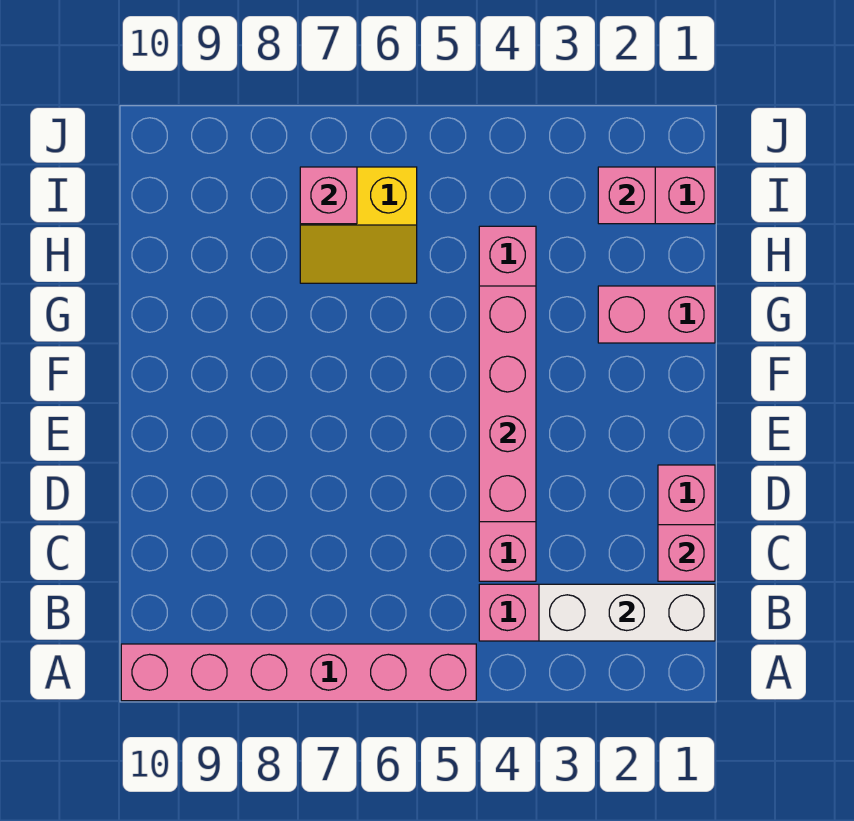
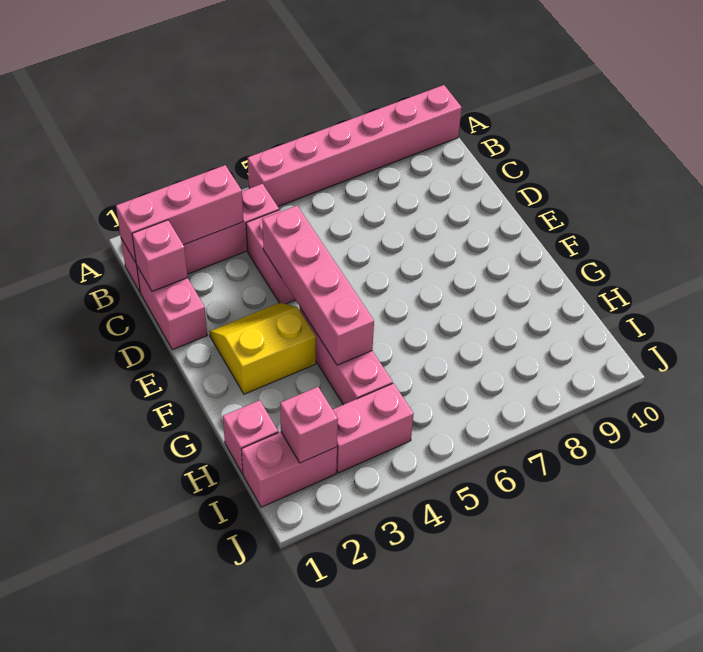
white brick B1:B3 level 2 -> pink brick B1:B3 level 2
pink brick G1:G2 level 1 -> pink brick I3:I4 level 1
yellow slope H6:I7 level 1 top I -> yellow slope E2:F3 level 1 top F
pink brick I7 level 2 -> pink brick H1 level 1

